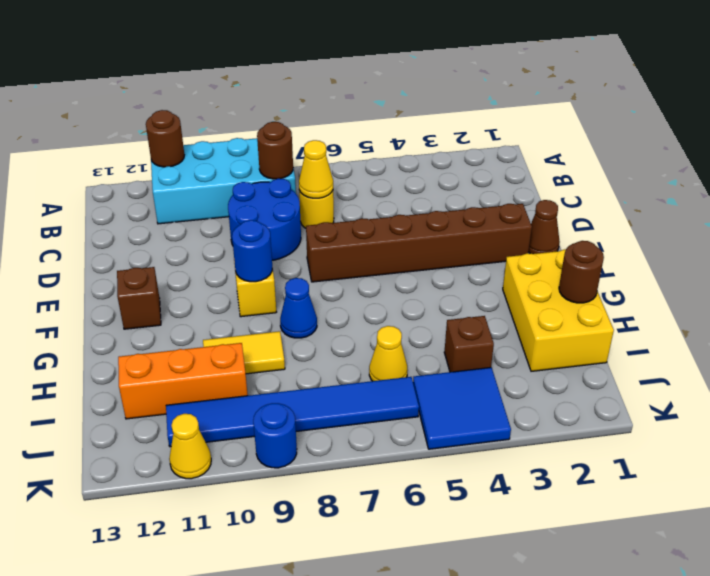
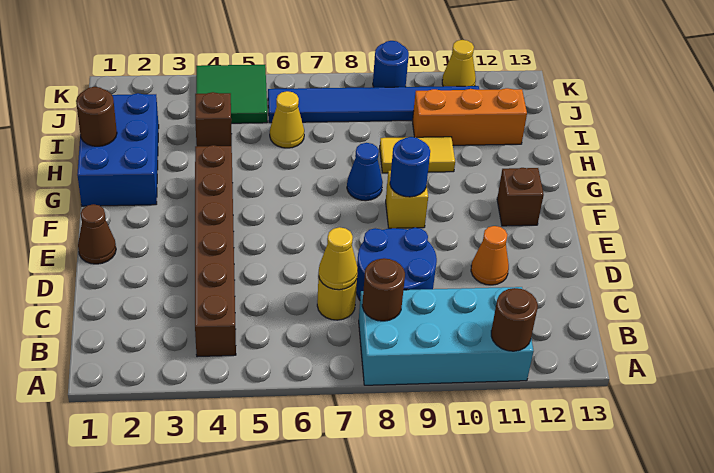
none -> orange cone D11 level 1
brown brick E2:E7 level 1 -> brown brick B4:G4 level 1
yellow brick G1:I2 level 1 -> blue brick G1:I2 level 1
blue tile J4:K5 level 1 -> green tile J4:K5 level 1

